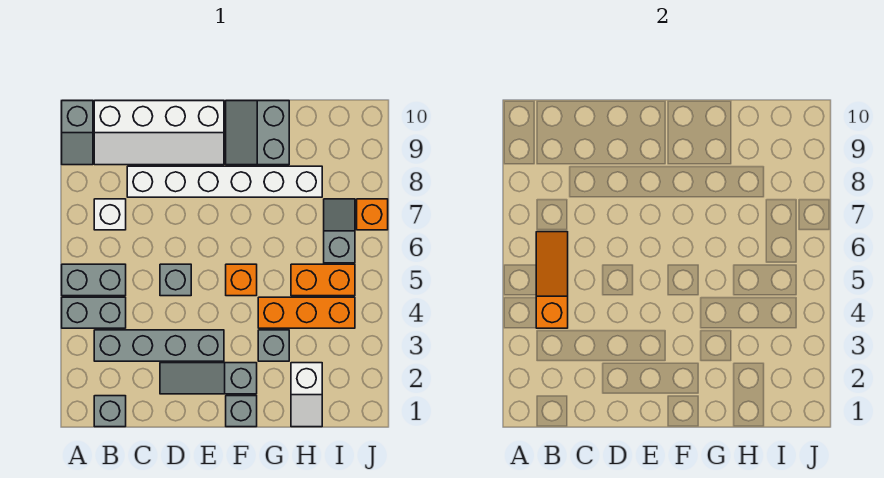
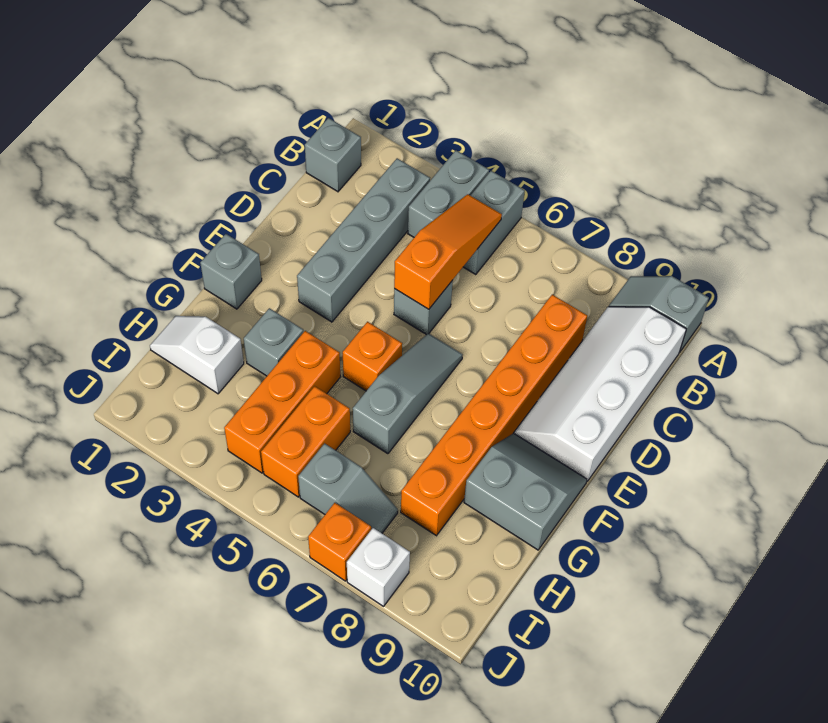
orange slope B4:B6 level 2 top 4 -> orange slope B5:D5 level 2 top D
white brick B7 level 1 -> white brick J8 level 1
white brick C8:H8 level 1 -> orange brick C8:H8 level 1
grey slope D2:F2 level 1 top F -> grey slope E6:G6 level 1 top G

